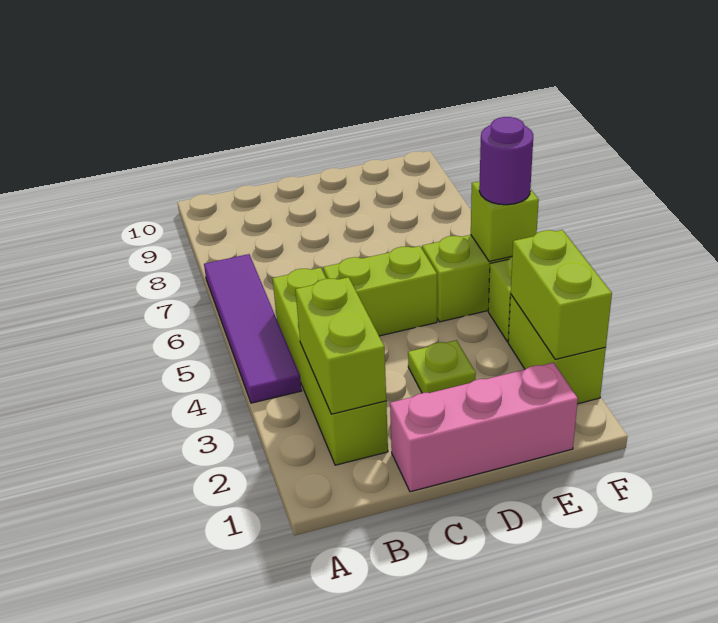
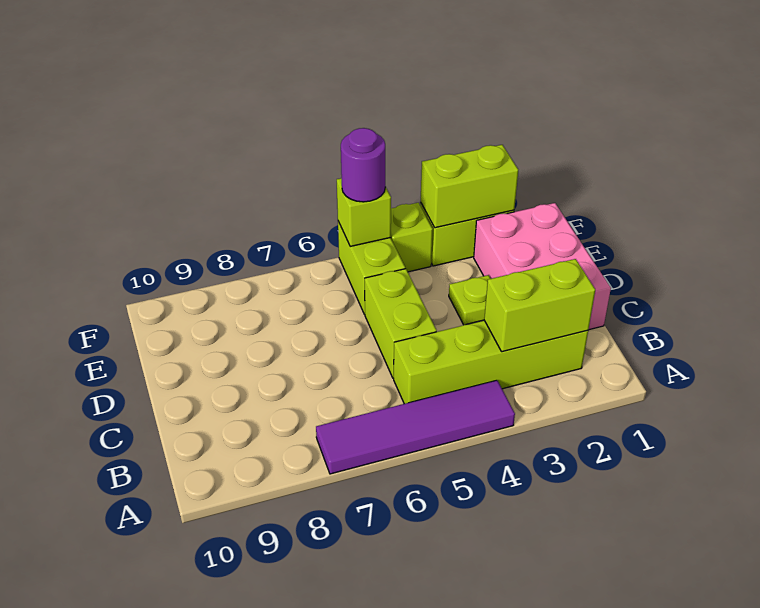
pink brick C1:E1 level 1 -> pink brick C1:E2 level 1

